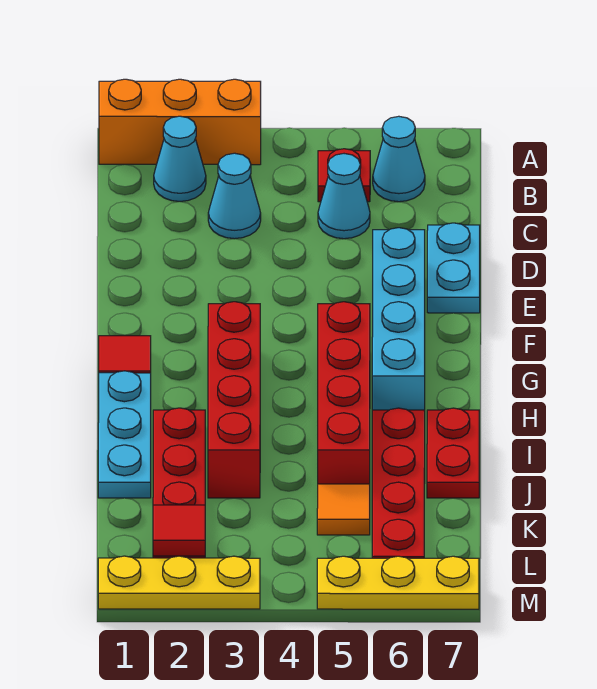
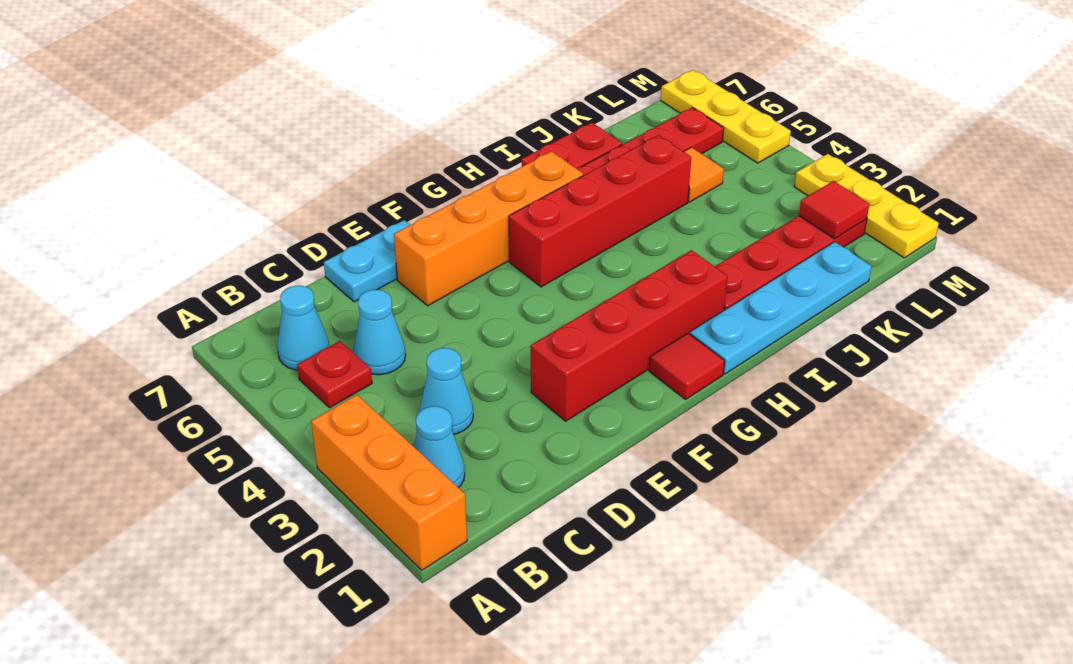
cyan brick E6:H6 level 1 -> orange brick E6:H6 level 1
red brick G3:J3 level 1 -> red brick E2:H2 level 1
cyan plate H1:J1 level 1 -> cyan plate H1:K1 level 1

